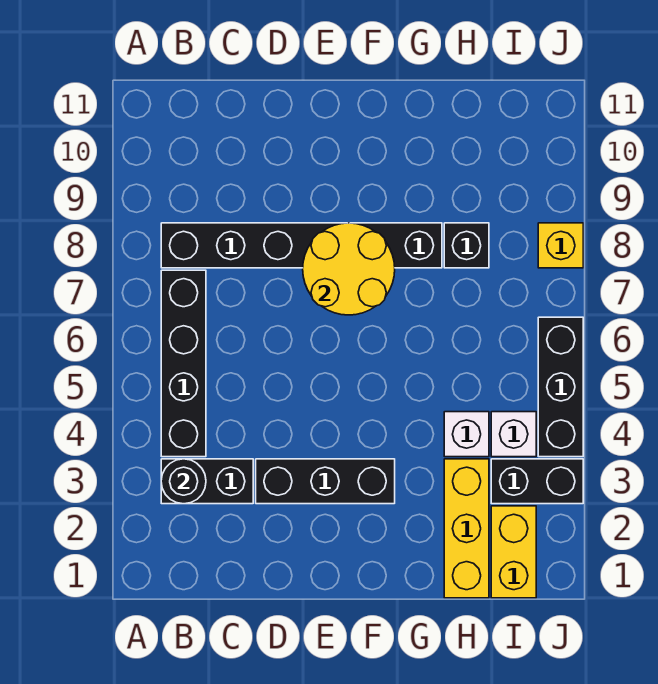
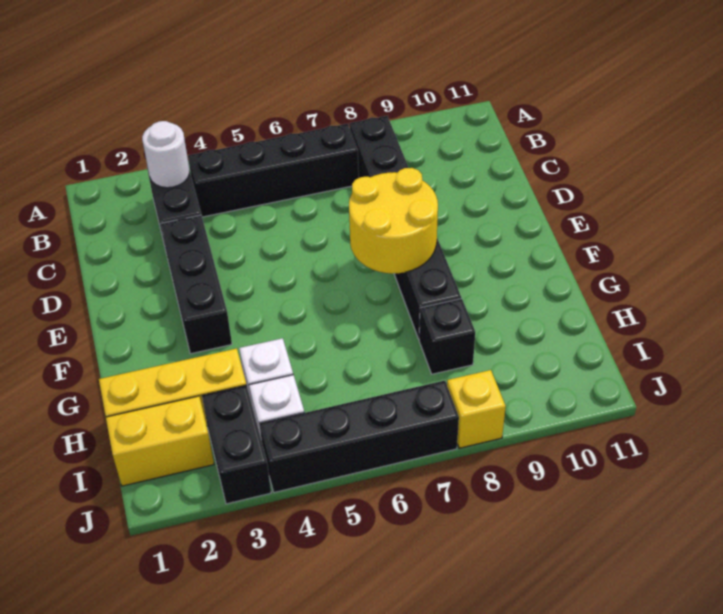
black round brick B3 level 2 -> white round brick B3 level 2
black brick J4:J6 level 1 -> black brick J4:J7 level 1

